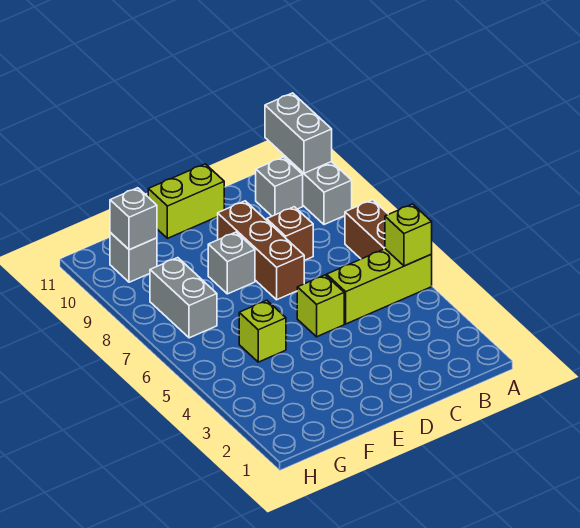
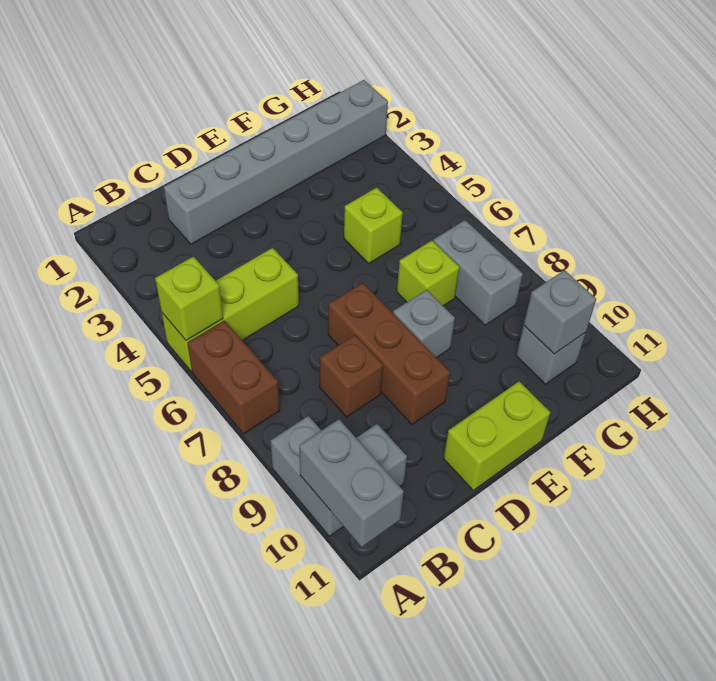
none -> grey brick C2:H2 level 1
lime brick D5 level 1 -> lime brick F7 level 1

